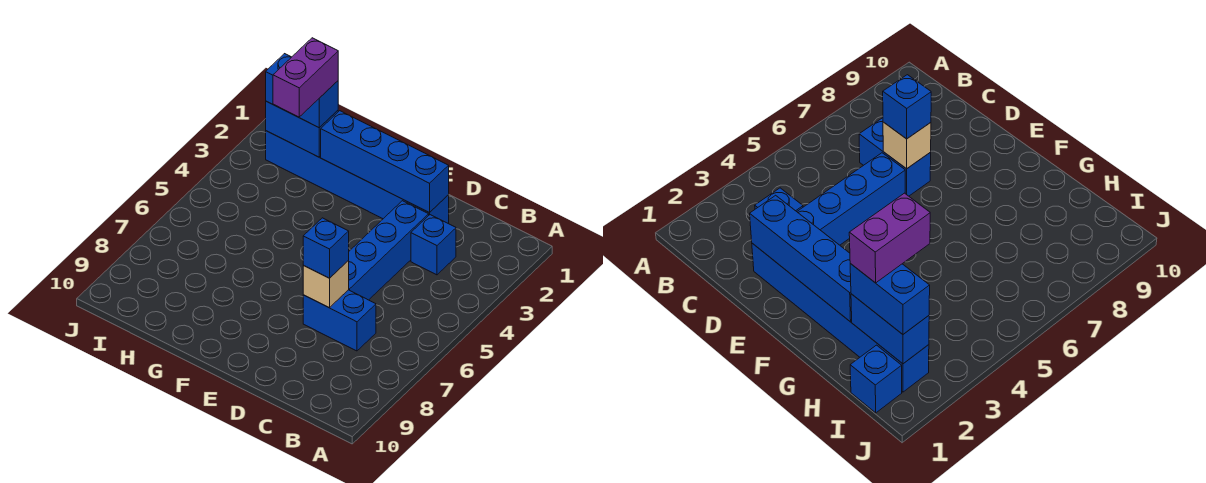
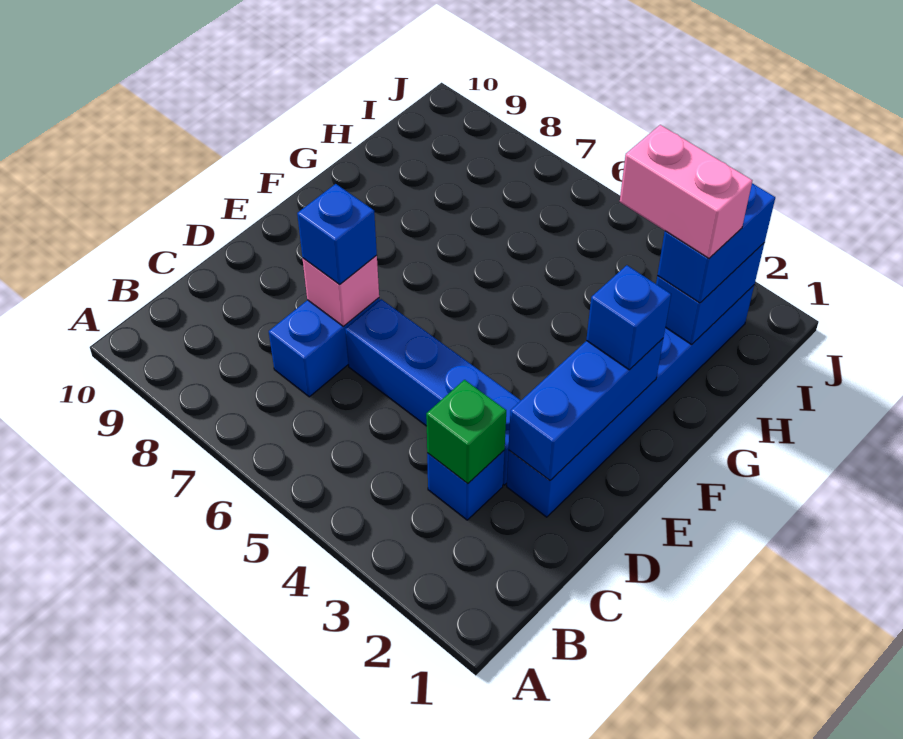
none -> green brick C3 level 2
blue brick D2:G2 level 2 -> blue brick D2:F2 level 2
tan brick D7 level 2 -> pink brick D7 level 2
purple brick H2:H3 level 4 -> pink brick H2:H3 level 4
blue brick I1 level 1 -> blue brick F2 level 3

